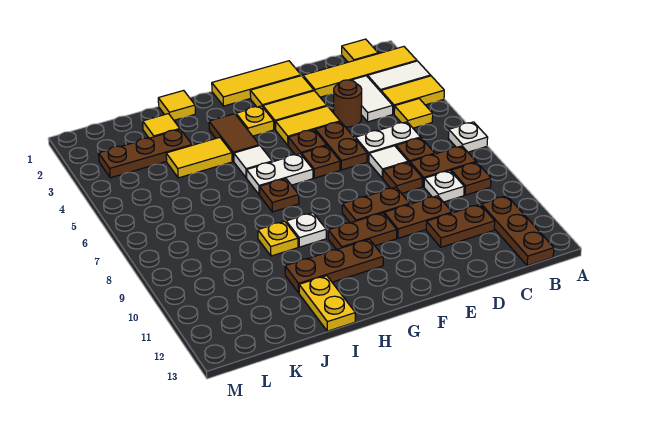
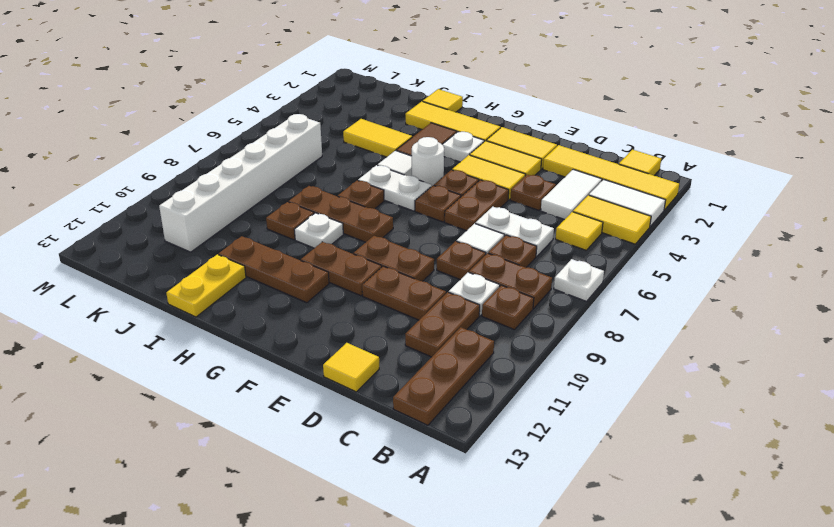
brown plate C11:D11 level 1 -> brown plate C10:C11 level 1
brown round brick D4 level 1 -> brown plate D4 level 1
yellow tile E1:G1 level 1 -> yellow tile G2:I2 level 1
yellow plate G3 level 1 -> white plate G3 level 1
none -> white round brick G5 level 1
yellow plate I9 level 1 -> brown plate I9 level 1
yellow tile J2 level 1 -> yellow tile D13 level 1
brown plate J3:L3 level 1 -> brown plate G8:I8 level 1
none -> white brick K6:K11 level 1

